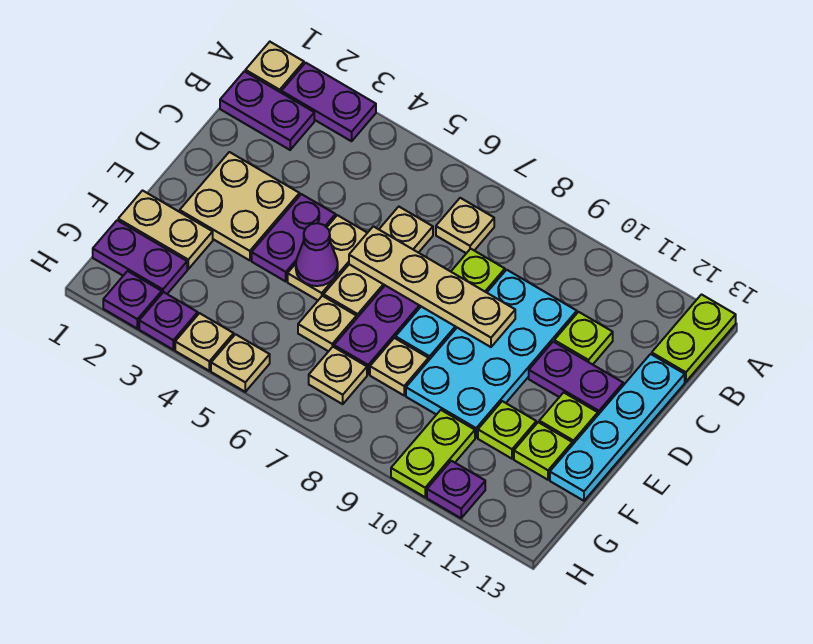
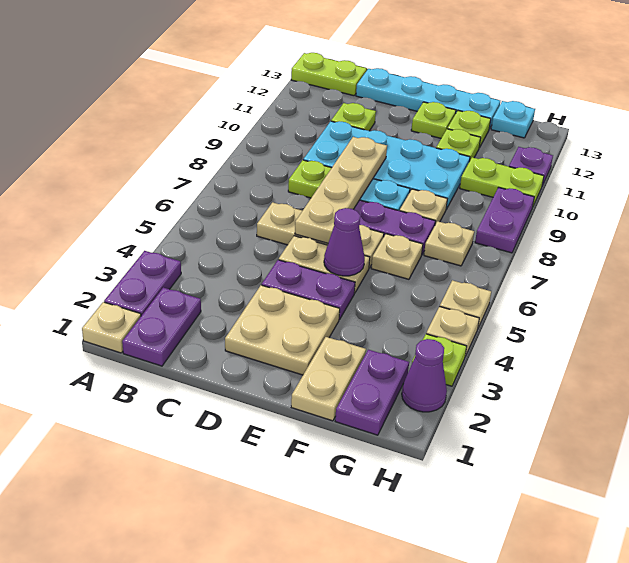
tan plate B7 level 1 -> none
purple plate D11:D12 level 1 -> purple plate H8:H9 level 1
none -> cyan plate G13 level 1
purple plate H2 level 1 -> purple cone H2 level 1
purple plate H3 level 1 -> lime plate H3 level 1

